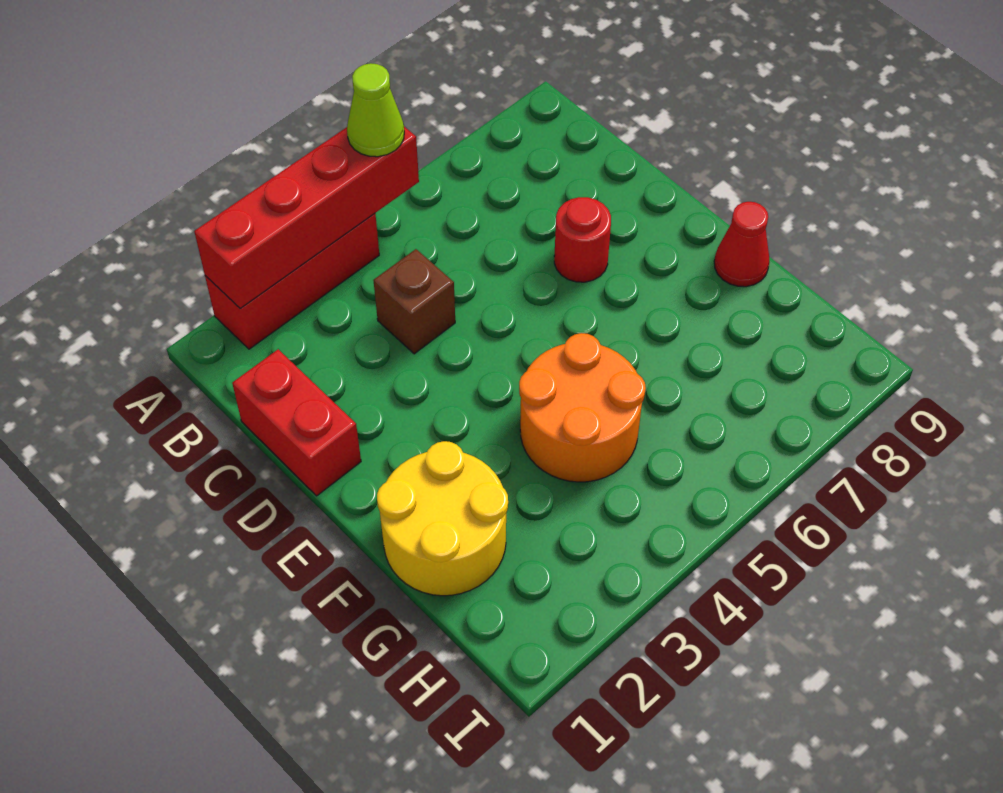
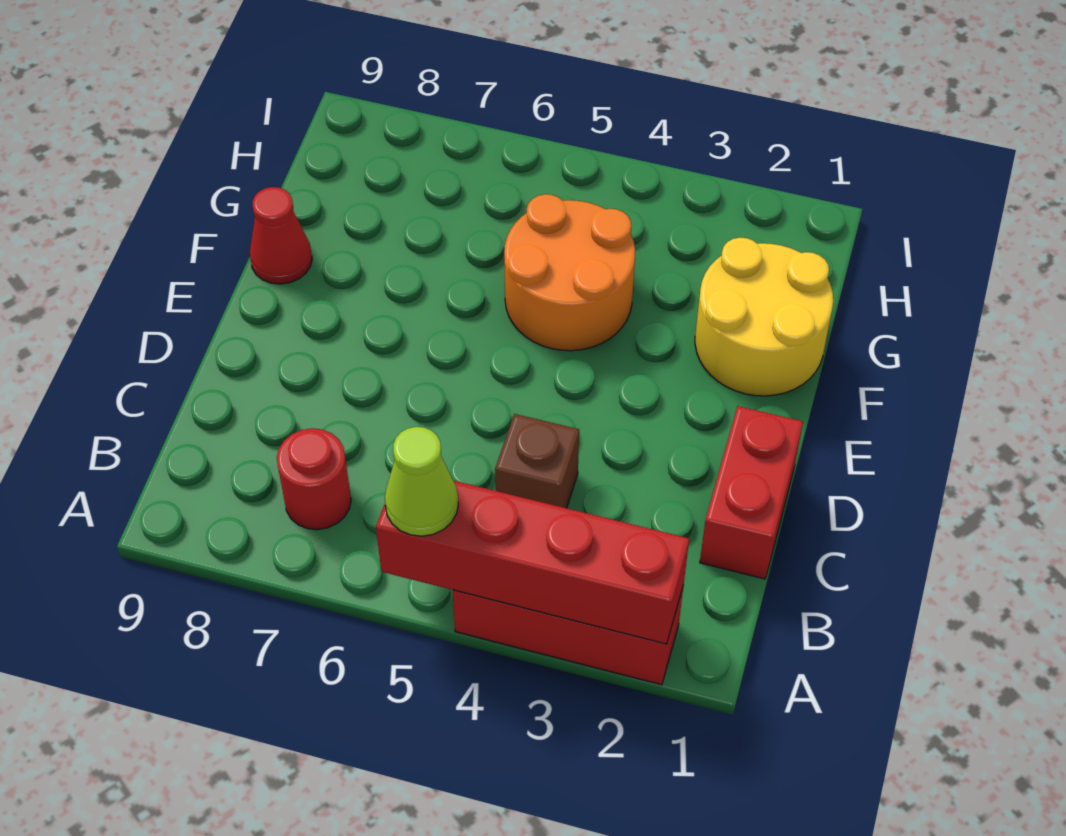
red round brick D7 level 1 -> red round brick B7 level 1

